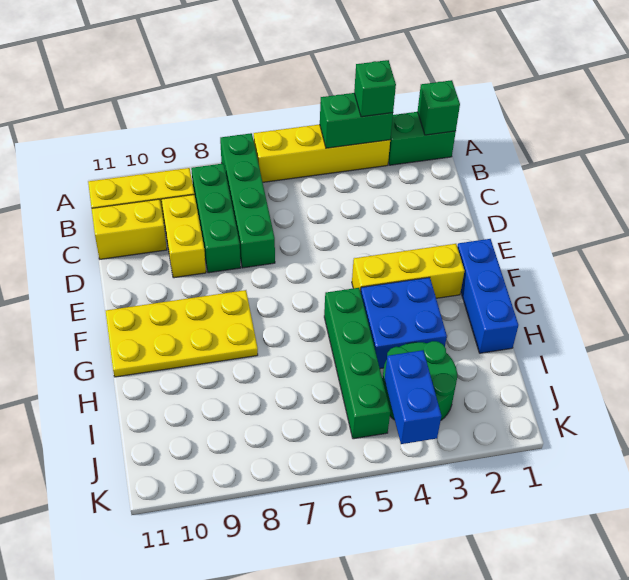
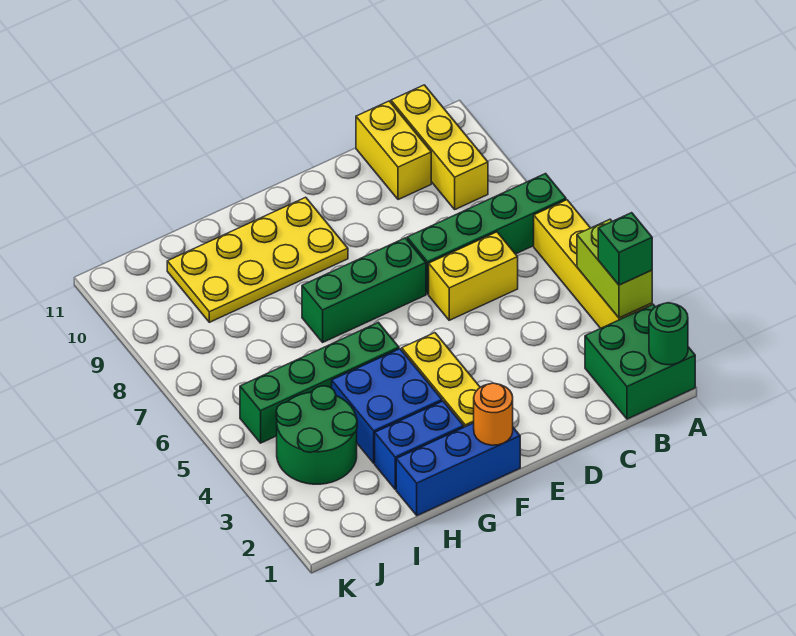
green brick A1:A2 level 1 -> green brick A1:B2 level 1
green brick A1 level 2 -> green round brick A1 level 2
green brick A3:A4 level 2 -> lime brick A3:A4 level 2
green brick B8:D8 level 1 -> green brick E7:G7 level 1
yellow brick C9:D9 level 1 -> yellow brick C6:D6 level 1
none -> orange round brick F1 level 2
yellow plate F8:G11 level 1 -> yellow plate F9:I10 level 1
blue brick J4:K4 level 2 -> blue brick G2:H2 level 1

